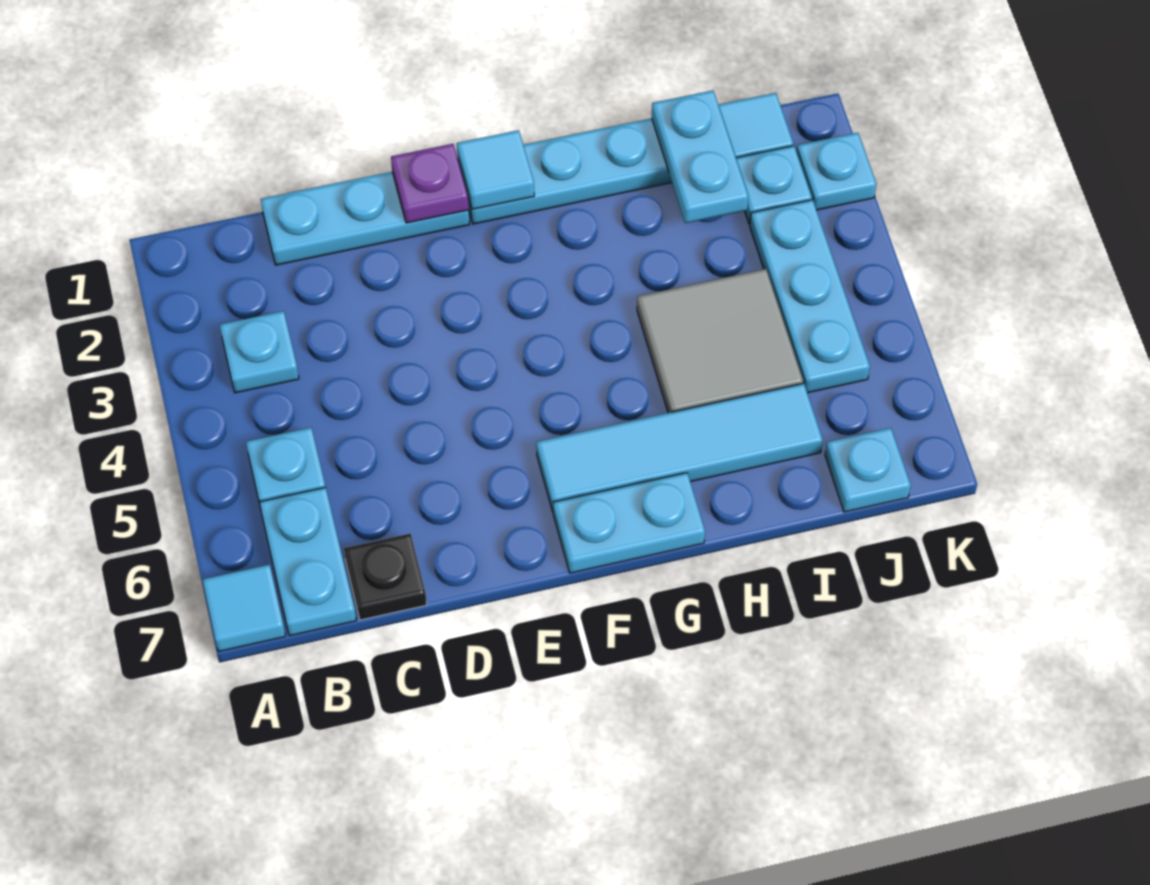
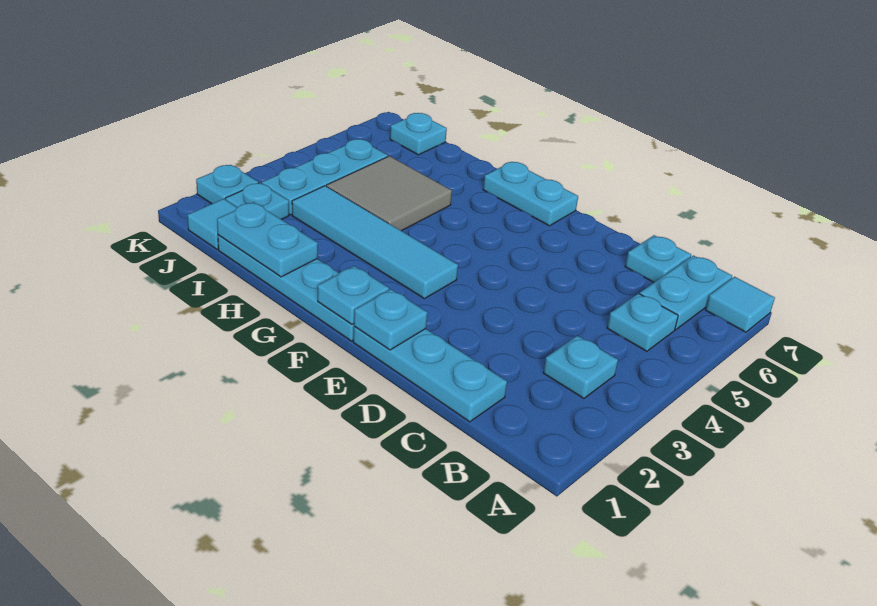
black plate C7 level 1 -> cyan plate C7 level 1
purple plate E1 level 2 -> cyan plate E1 level 2
cyan tile F1 level 2 -> cyan plate F1 level 2
cyan tile F6:I6 level 1 -> cyan tile F3:I3 level 1
cyan plate I1:I2 level 2 -> cyan plate H1:I1 level 2

